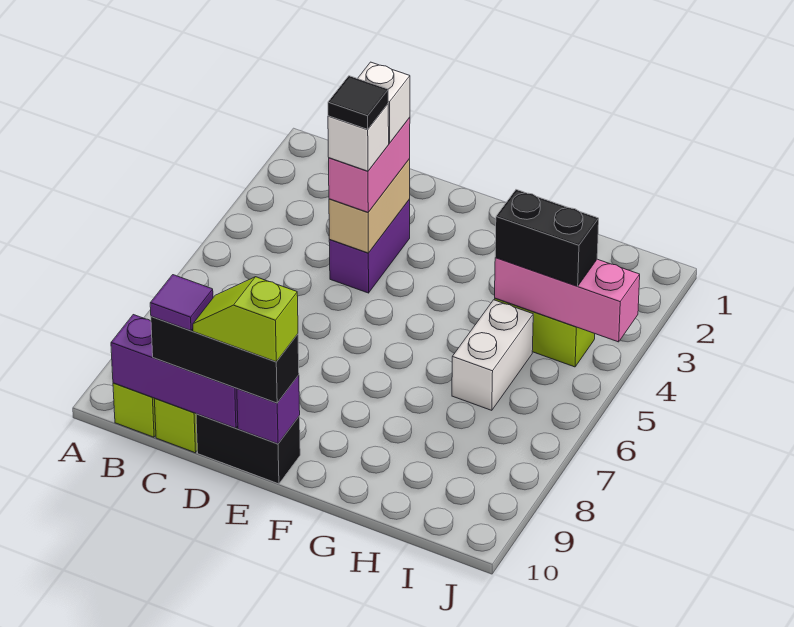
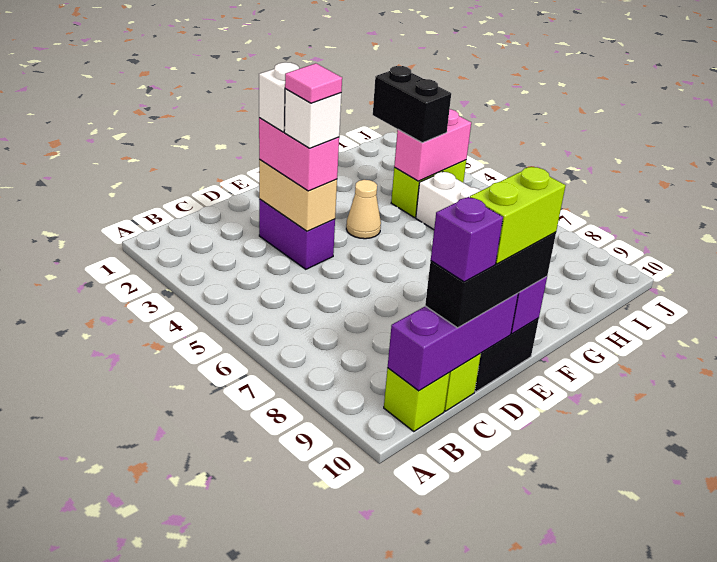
purple tile C10 level 4 -> purple brick C10 level 4
black tile D4 level 5 -> pink tile D4 level 5
lime slope D10:E10 level 4 top E -> lime brick D10:E10 level 4
none -> tan cone F4 level 1
pink brick H4:J4 level 2 -> pink brick H4:I4 level 2
black brick H4:I4 level 3 -> black brick H3:H4 level 3

